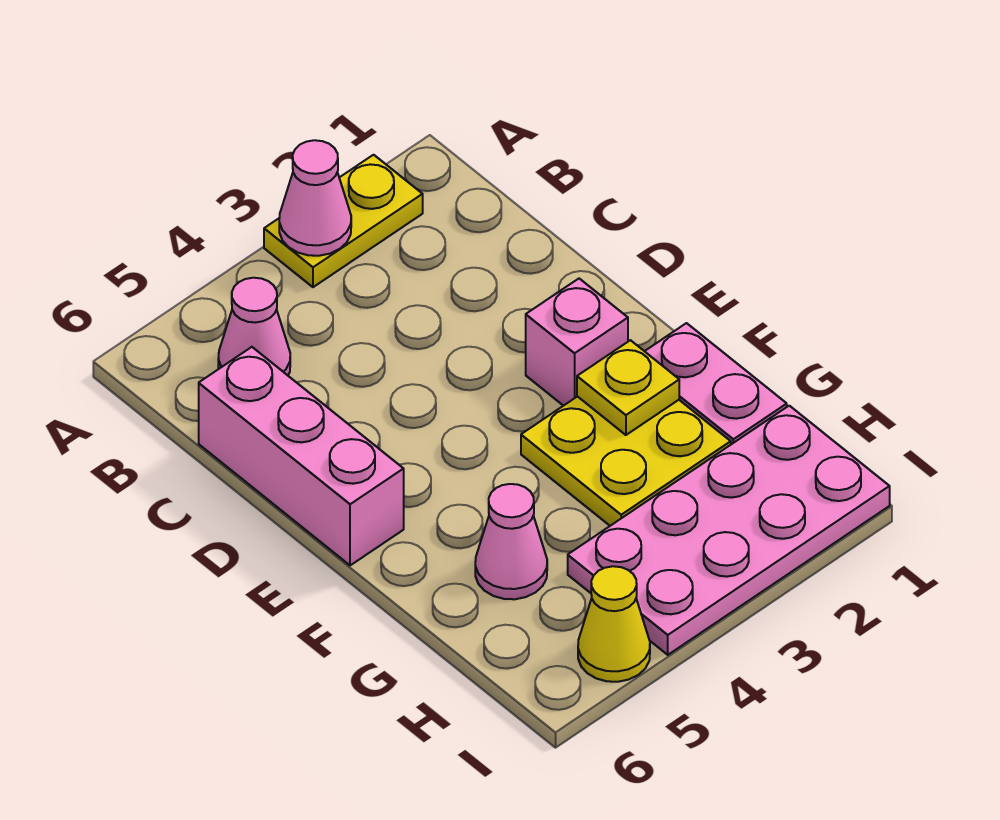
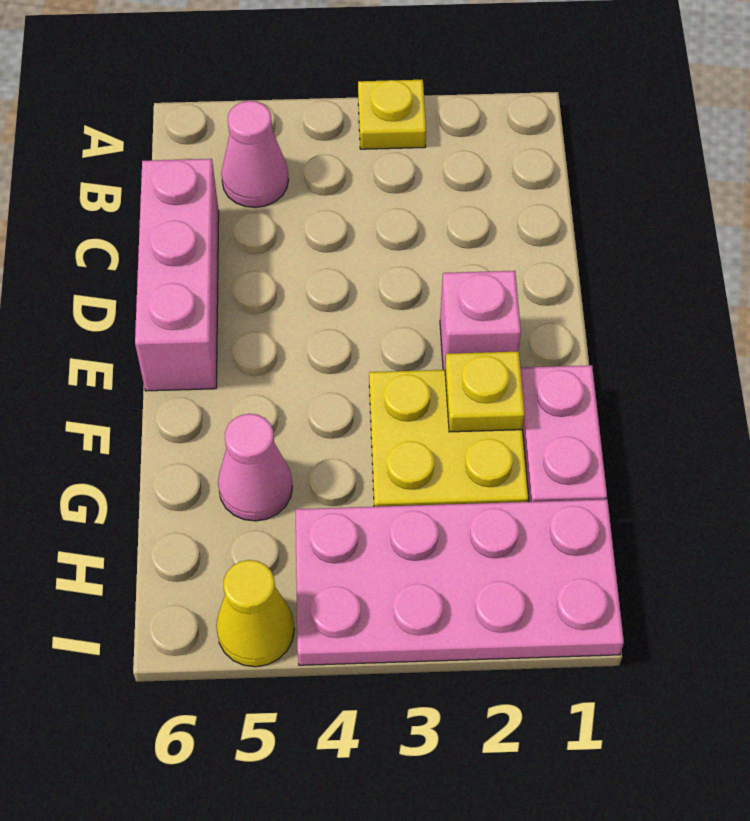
yellow plate A2:A3 level 1 -> yellow plate A3 level 1
pink cone A3 level 2 -> none

